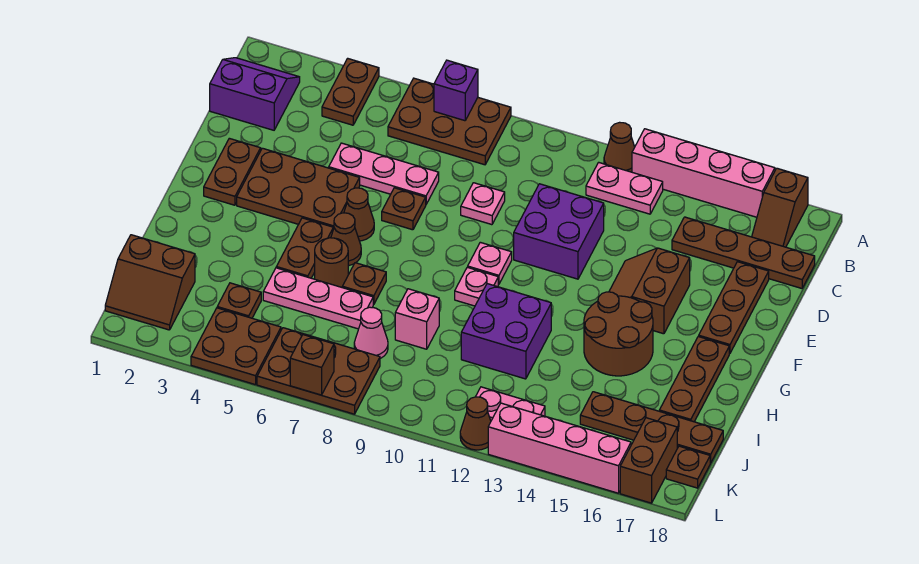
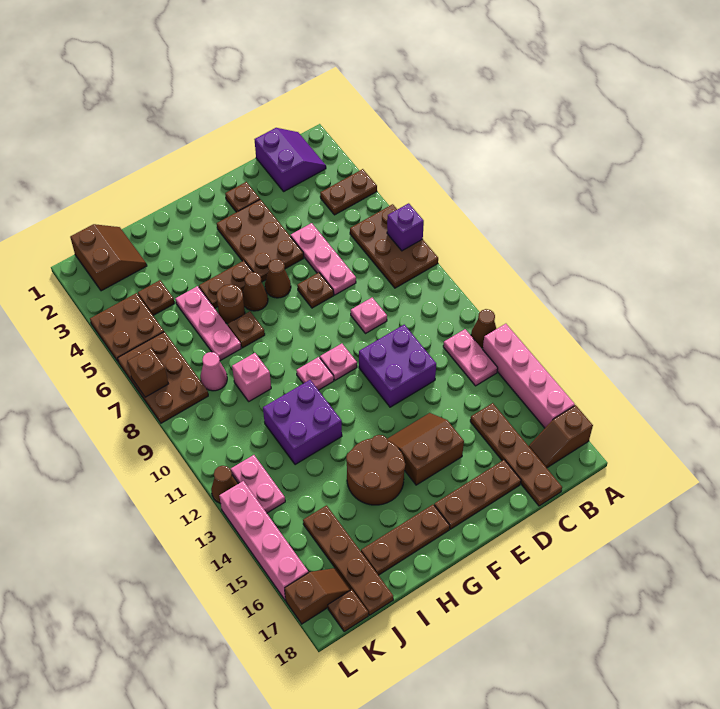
brown plate E2:F2 level 1 -> brown plate E2 level 1
brown slope J1:K2 level 1 top J -> brown slope J1:K2 level 1 top K
brown brick K17:L17 level 1 -> brown slope K17:L17 level 1 top L

